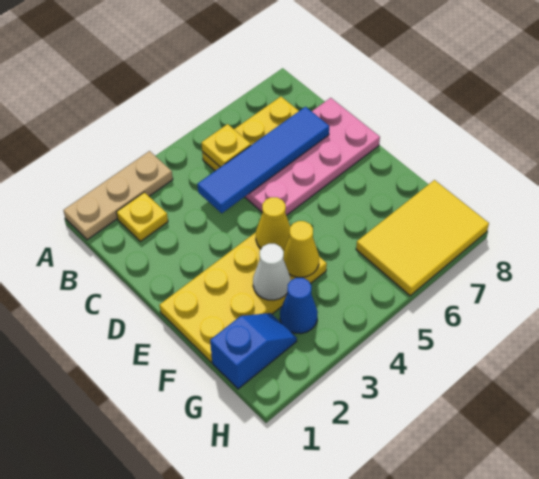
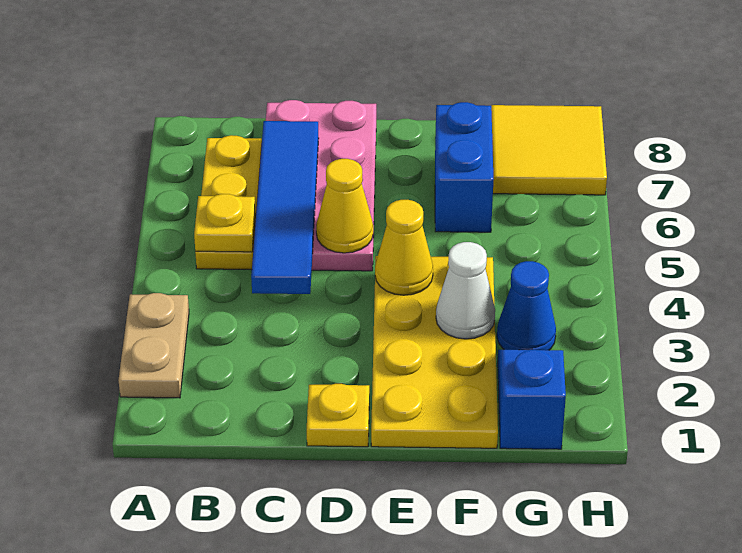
tan plate A1:A3 level 1 -> tan plate A2:A3 level 1
yellow plate B2 level 1 -> yellow plate D1 level 1
yellow cone F4 level 2 -> yellow cone D5 level 2
none -> blue brick F6:F7 level 1
yellow tile G6:H8 level 1 -> yellow tile G7:H8 level 1

